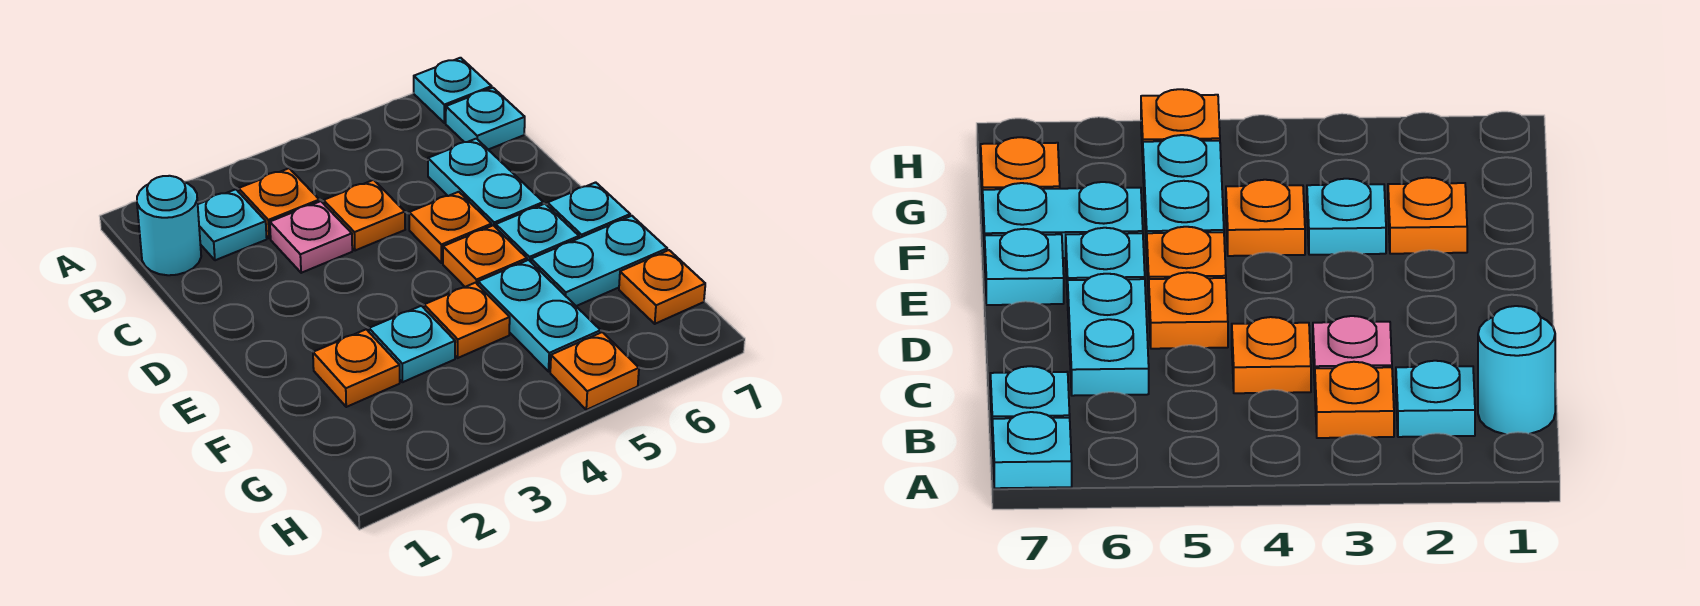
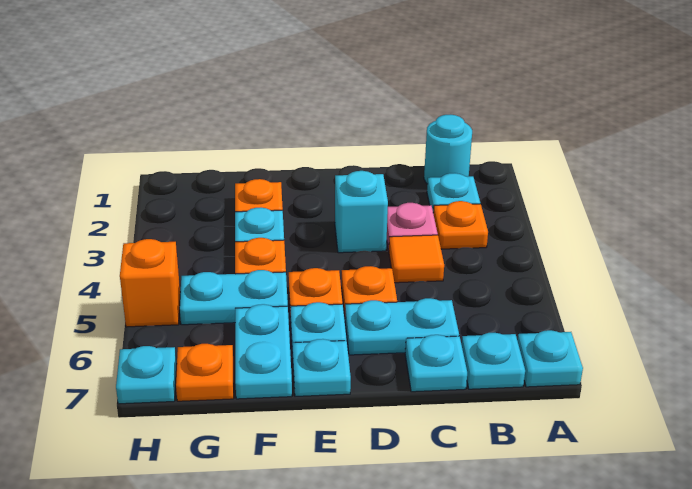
orange plate C4 level 1 -> orange tile C4 level 1
none -> cyan plate C7 level 1
none -> cyan brick D3 level 1
orange plate H5 level 1 -> orange brick H5 level 1
none -> cyan plate H7 level 1

